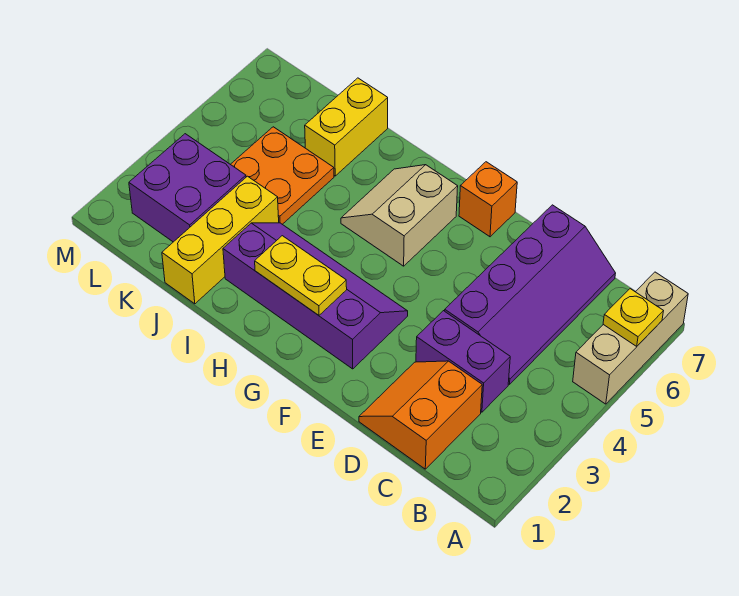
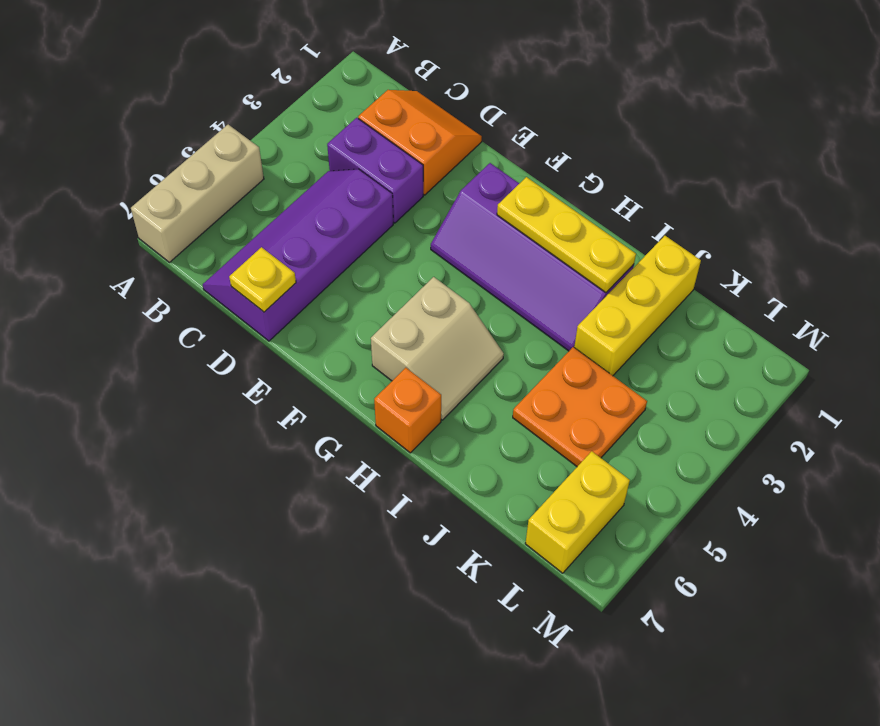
yellow plate A6 level 2 -> yellow plate D7 level 2
orange slope C1:D2 level 1 top C -> orange slope C1:D2 level 1 top 2
orange brick F7 level 1 -> orange brick H7 level 1
yellow plate G2:H2 level 2 -> yellow plate G2:I2 level 2
yellow brick J6:J7 level 1 -> yellow brick L6:L7 level 1
purple brick K2:L3 level 1 -> none

